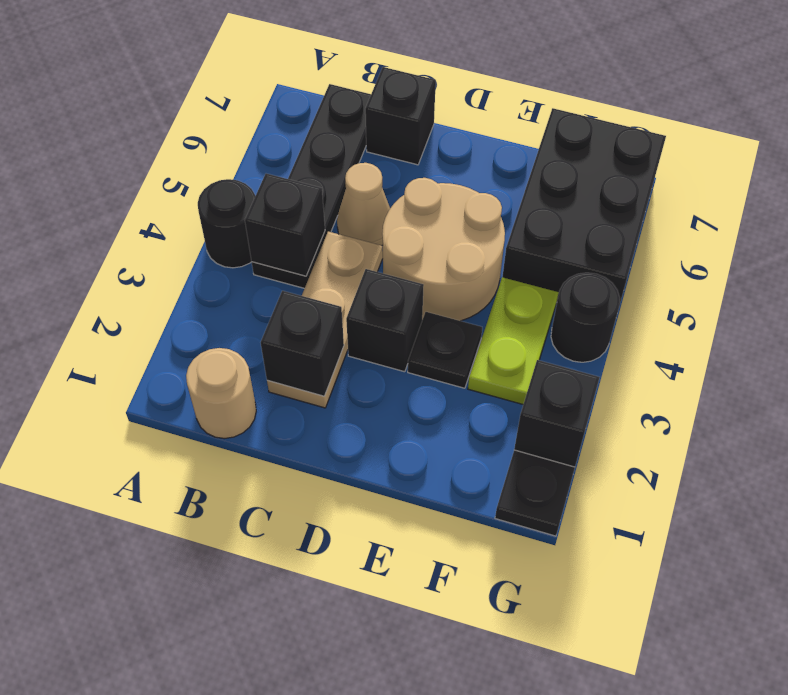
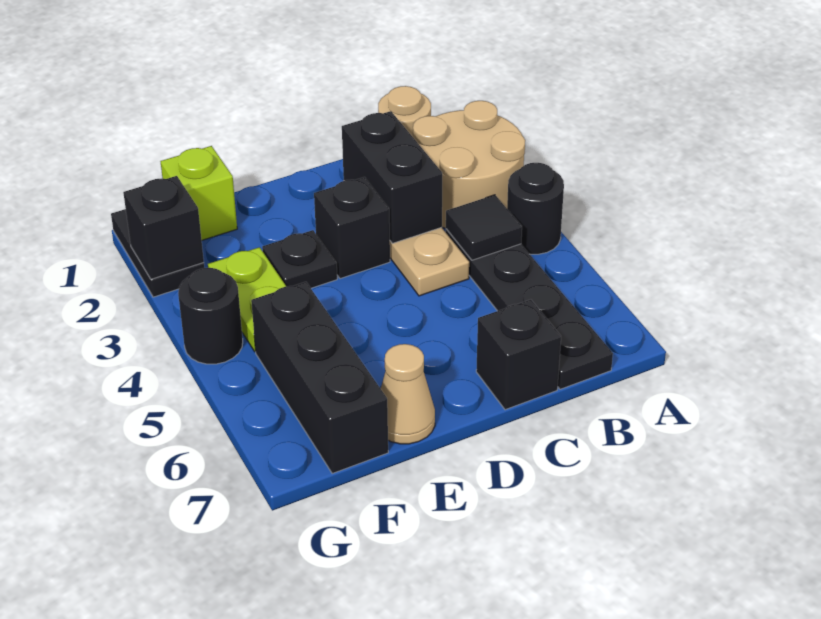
black brick B4 level 2 -> black tile B4 level 2
black brick C2 level 2 -> black brick C2:C3 level 2
tan cone C5 level 1 -> tan cone E7 level 1
tan round brick D4:E5 level 1 -> tan round brick A2:B3 level 1
none -> lime brick F1 level 1
black brick F5:G7 level 1 -> black brick F5:F7 level 1

